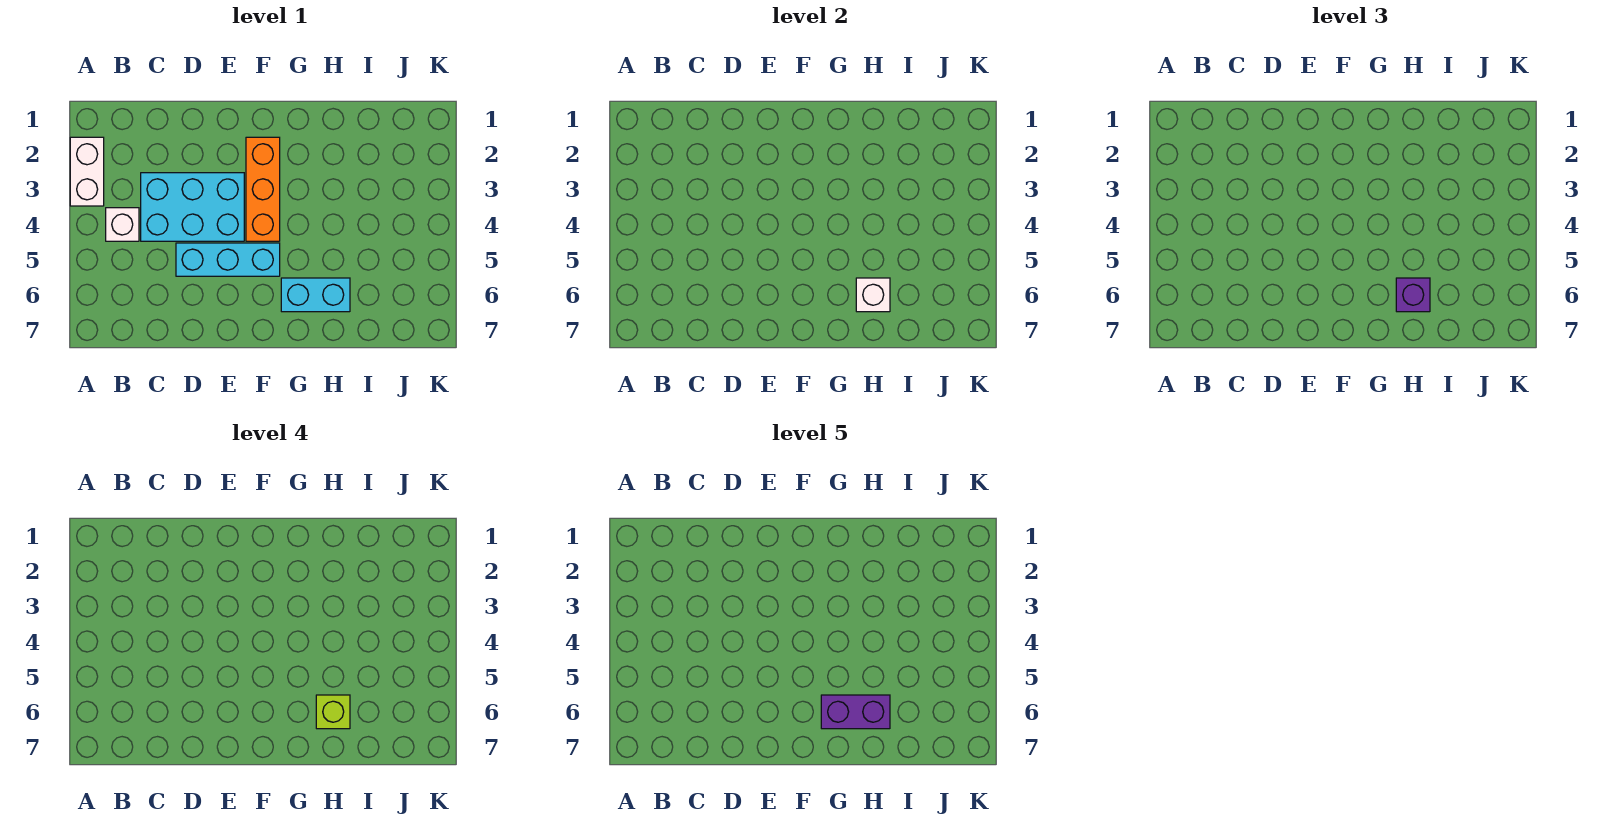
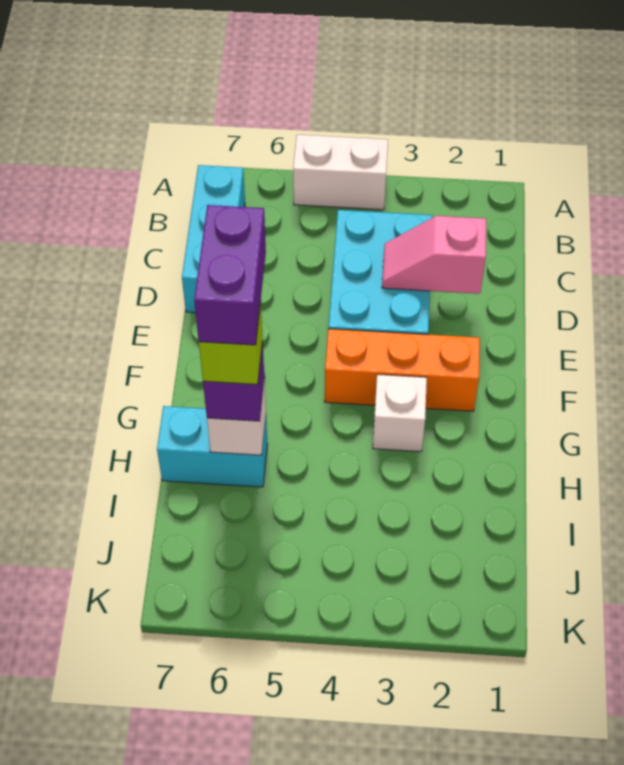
white brick A2:A3 level 1 -> white brick A4:A5 level 1
white brick B4 level 1 -> white brick G3 level 1
none -> pink slope D2:D3 level 2 top 2
cyan brick D5:F5 level 1 -> cyan brick B7:D7 level 1
cyan brick G6:H6 level 1 -> cyan brick H6:H7 level 1

